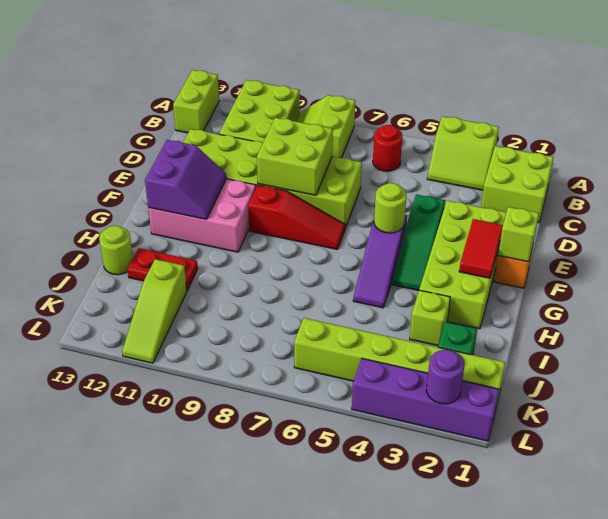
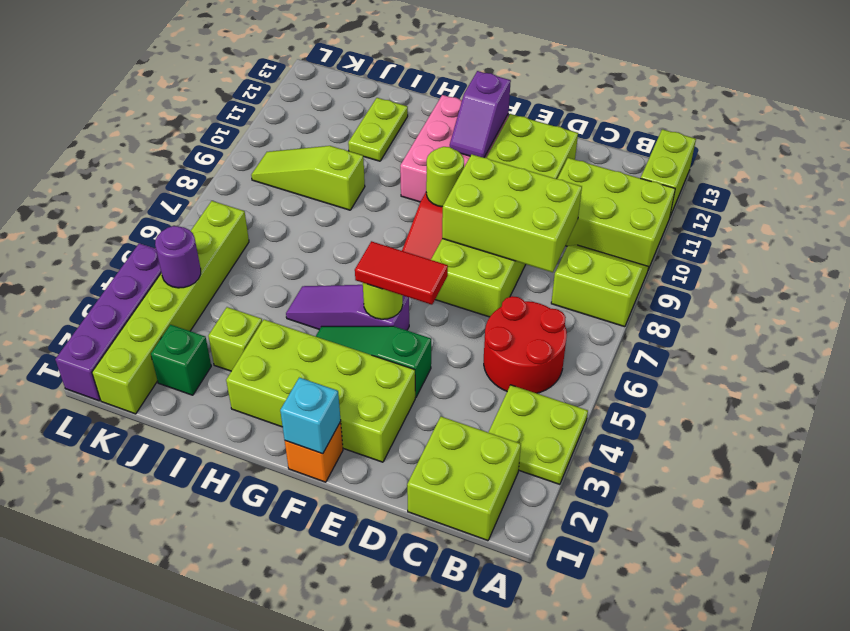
lime slope A3:B4 level 1 top A -> lime plate A3:B4 level 1
lime brick A13:B13 level 1 -> lime brick A12:A13 level 1
red round brick B6 level 1 -> red round brick B5:C6 level 1
lime brick D8:E9 level 2 -> lime brick C8:E9 level 2
lime brick F1 level 2 -> cyan brick F1 level 2
red tile F2:G2 level 2 -> red tile E5:F5 level 3
purple slope F11:G12 level 2 top 12 -> purple slope F11:F12 level 2 top 12
red plate I11:I12 level 1 -> lime plate I11:I12 level 1
lime round brick I13 level 1 -> lime round brick F9 level 2
lime slope J11:L11 level 1 top J -> lime slope I9:K9 level 1 top I
purple round brick L2 level 2 -> purple round brick K4 level 2

